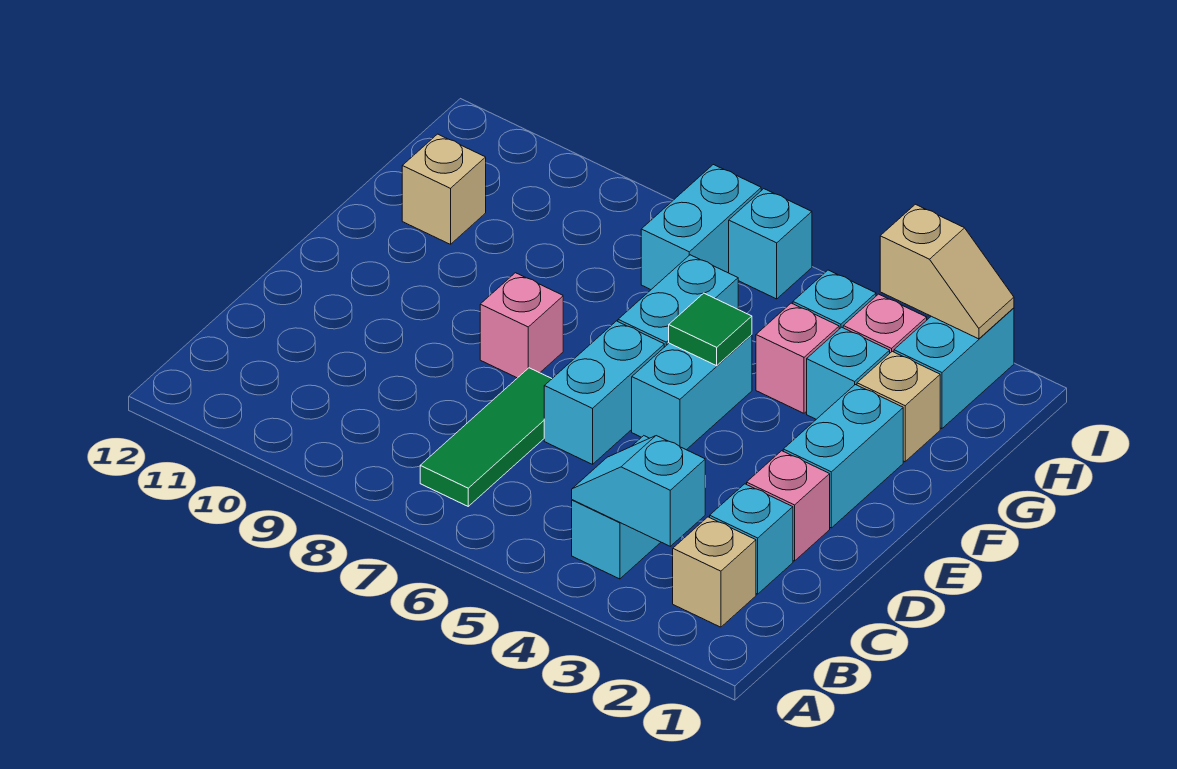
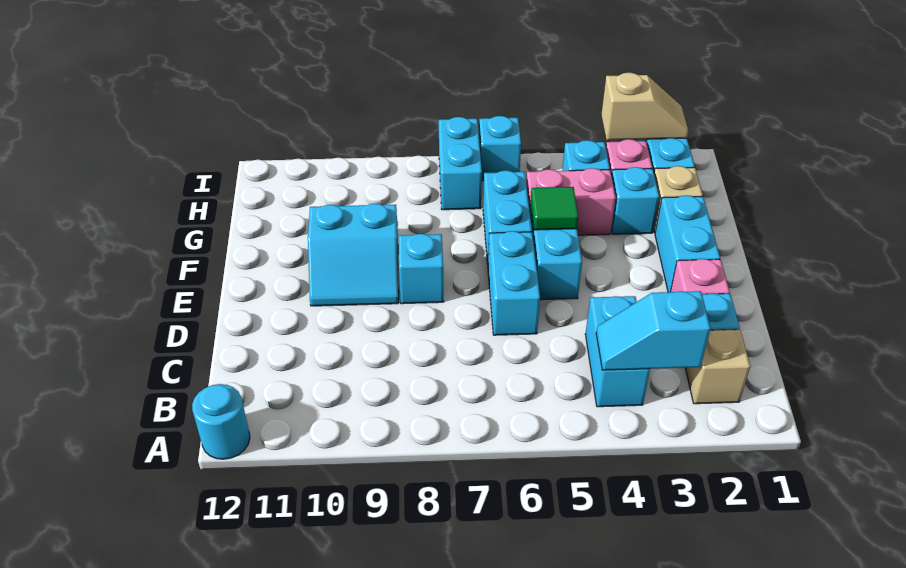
none -> cyan round brick A12 level 1
green tile B7:D7 level 1 -> none
pink brick E8 level 1 -> cyan brick E8 level 1
none -> cyan slope E9:F10 level 1 top F
pink brick G4 level 1 -> pink brick G4:G5 level 1
tan brick G11 level 1 -> none

